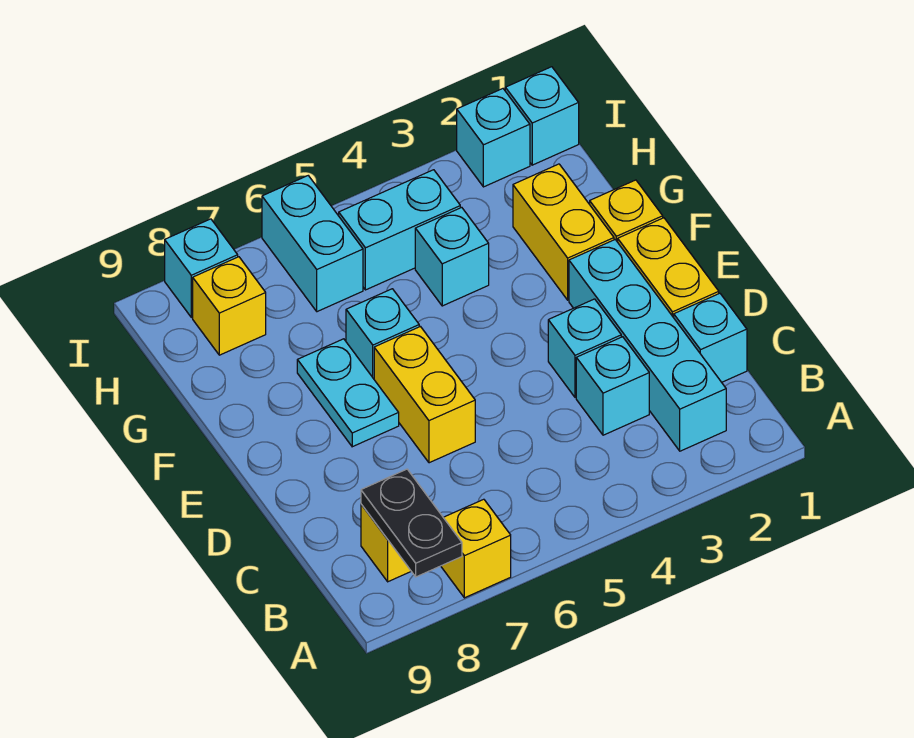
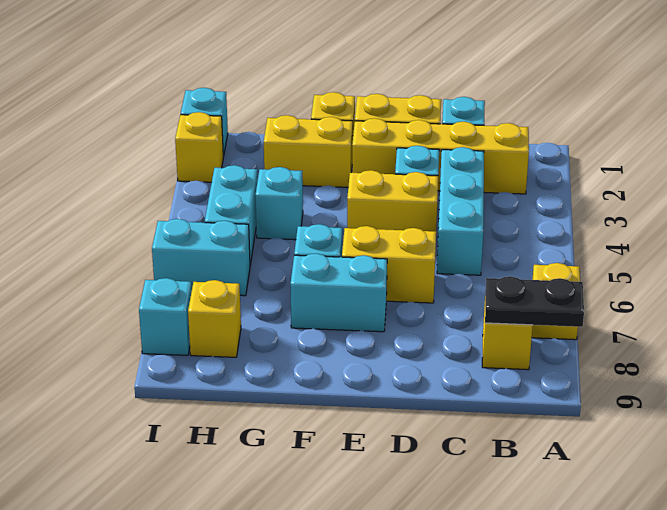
cyan brick B2:E2 level 1 -> yellow brick B2:E2 level 1
cyan brick C3 level 1 -> cyan brick C3:C5 level 1
none -> yellow brick D4:E4 level 1
cyan plate E7:F7 level 1 -> cyan brick E7:F7 level 1
cyan brick I2 level 1 -> yellow brick I2 level 1

